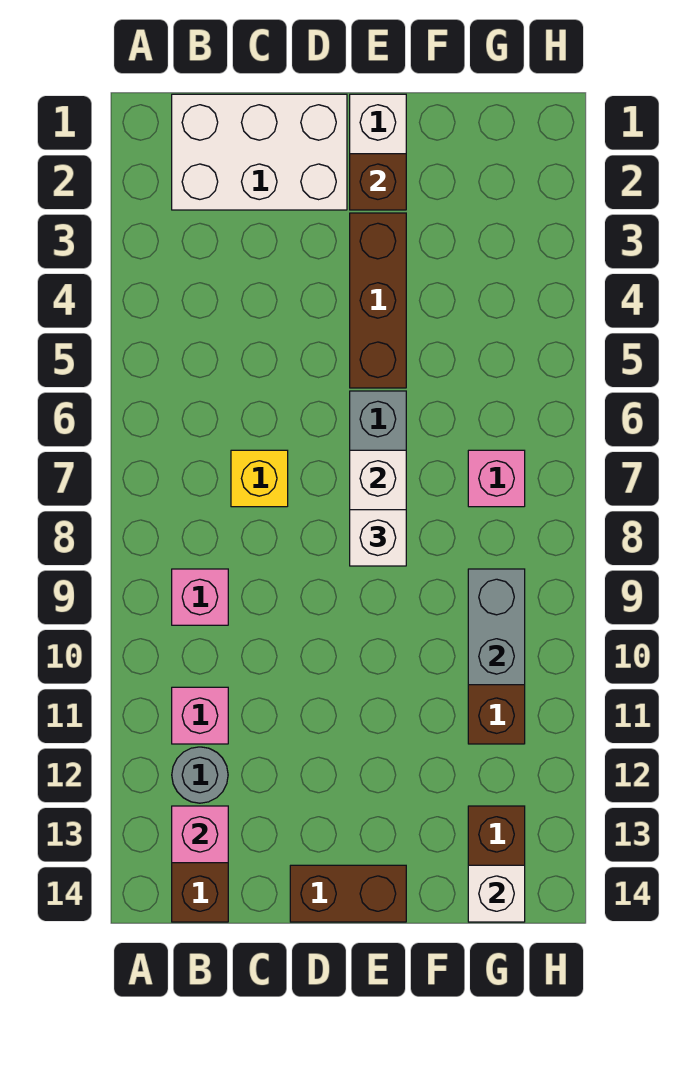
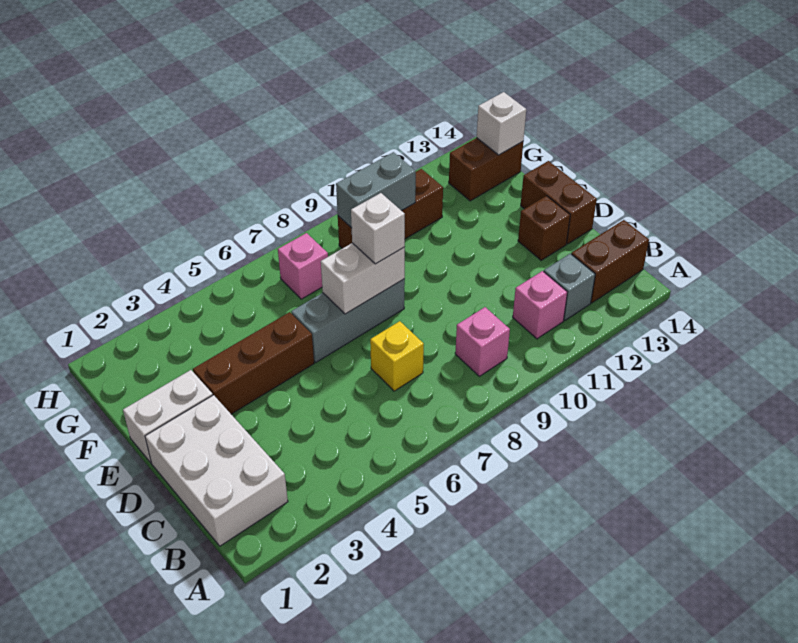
grey round brick B12 level 1 -> grey brick B12 level 1
pink brick B13 level 2 -> none
brown brick E2 level 2 -> brown brick D13 level 1

